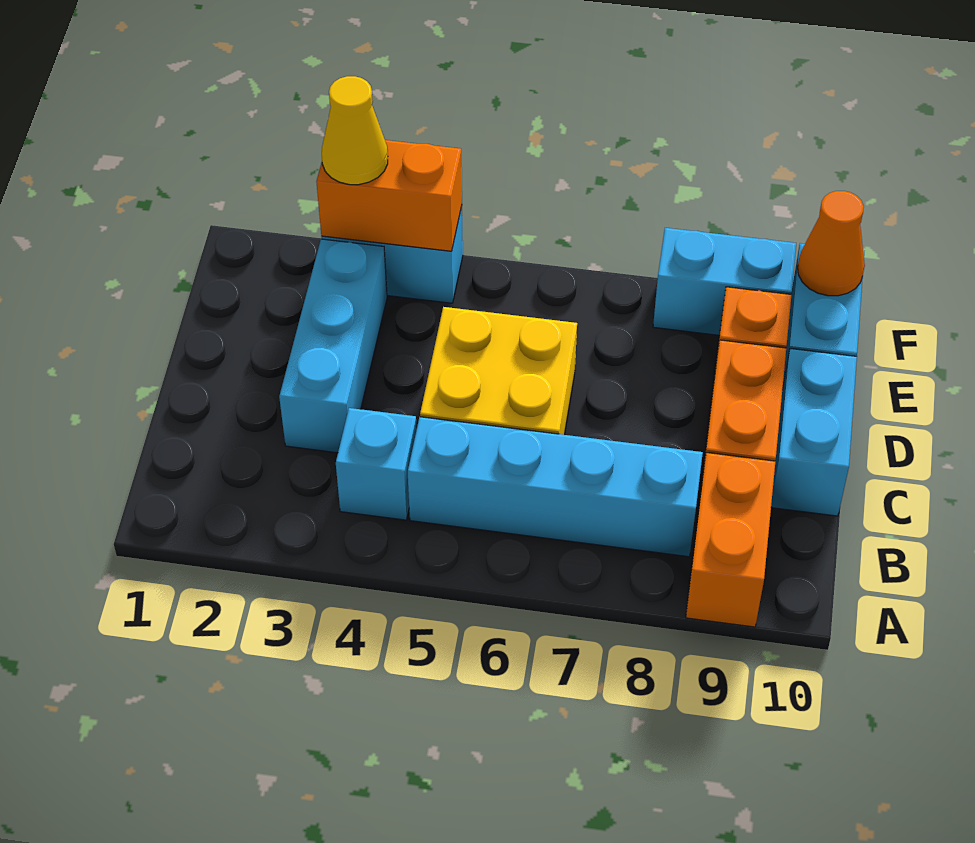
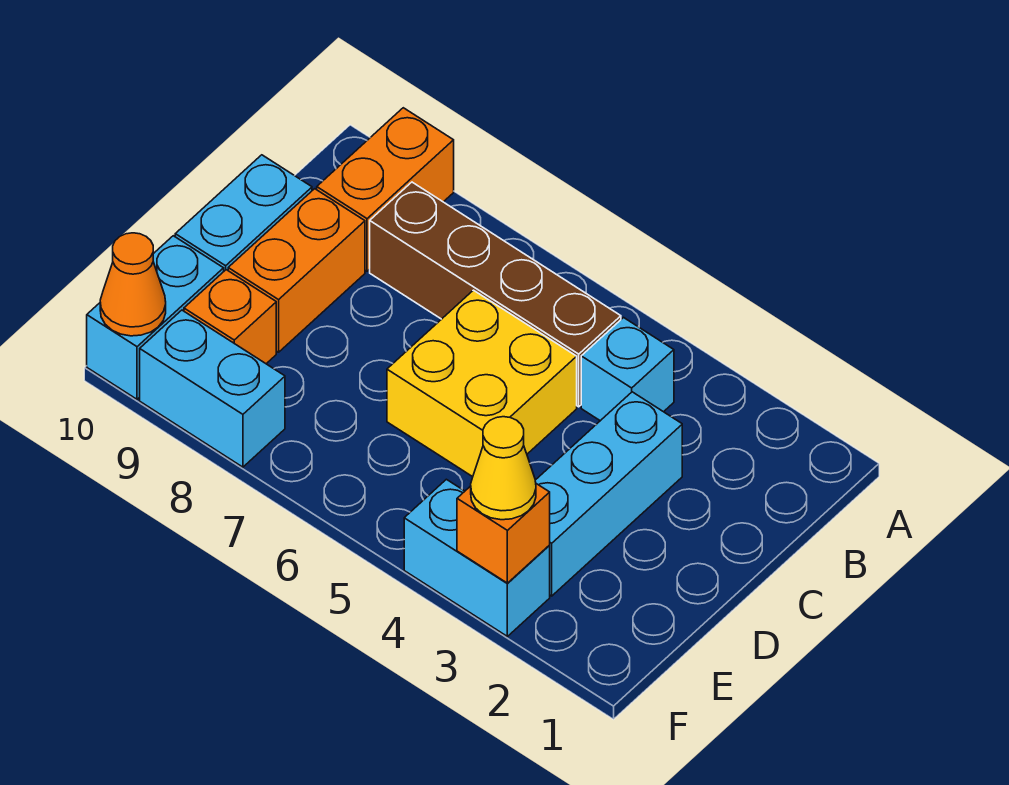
cyan brick B5:B8 level 1 -> brown brick B5:B8 level 1
orange brick F3:F4 level 2 -> orange brick F3 level 2

